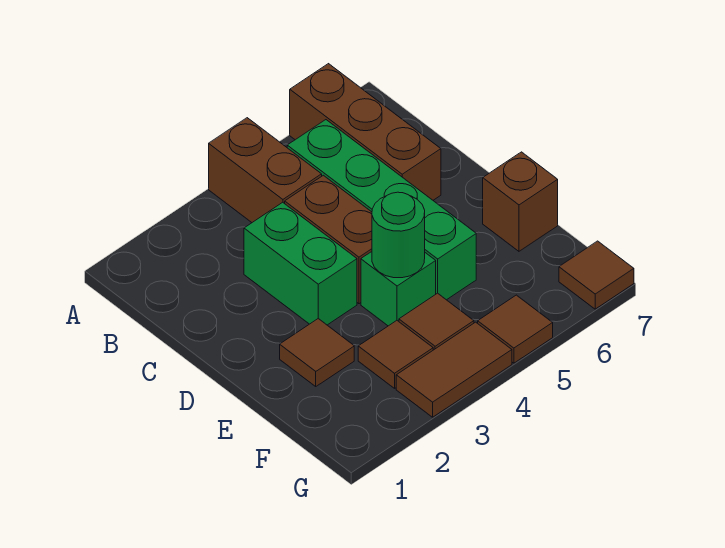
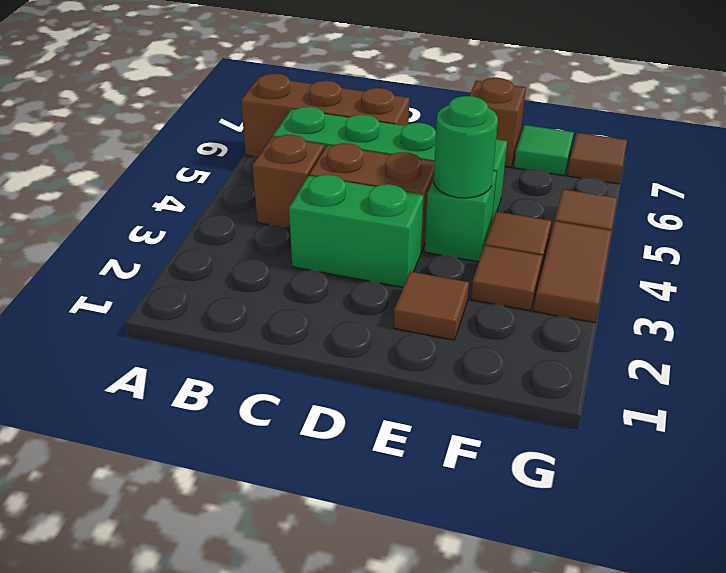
brown brick A4:B4 level 1 -> brown brick B4 level 1
none -> green tile F7 level 1

